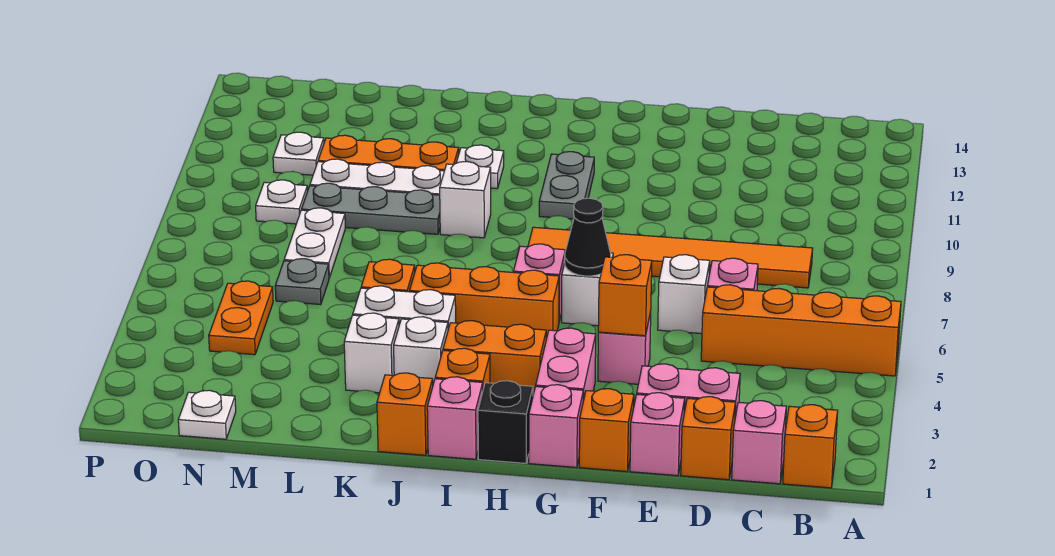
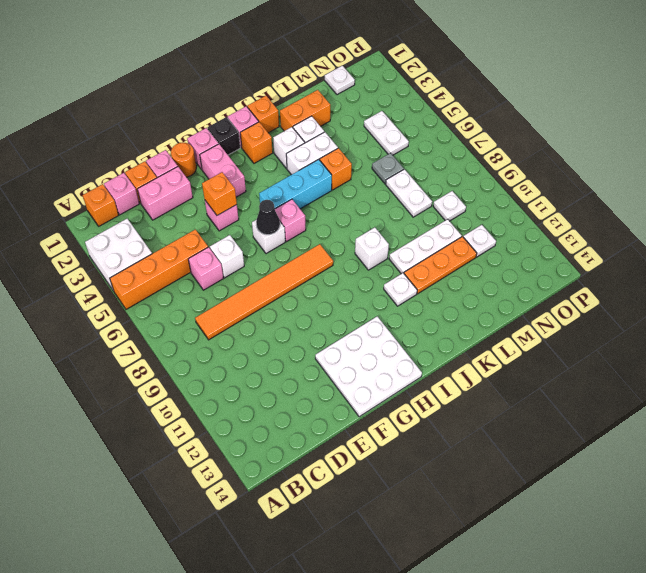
none -> white brick A3:B4 level 1
orange brick F1 level 1 -> orange round brick F1 level 1
none -> white plate F12:H14 level 1
orange brick H3:I3 level 1 -> orange brick K2:L2 level 1
orange brick H5:J5 level 1 -> cyan brick H5:J5 level 1
grey plate H10:H11 level 1 -> none
grey plate K9:M9 level 1 -> none
orange plate N4:N5 level 1 -> white plate N4:N5 level 1

